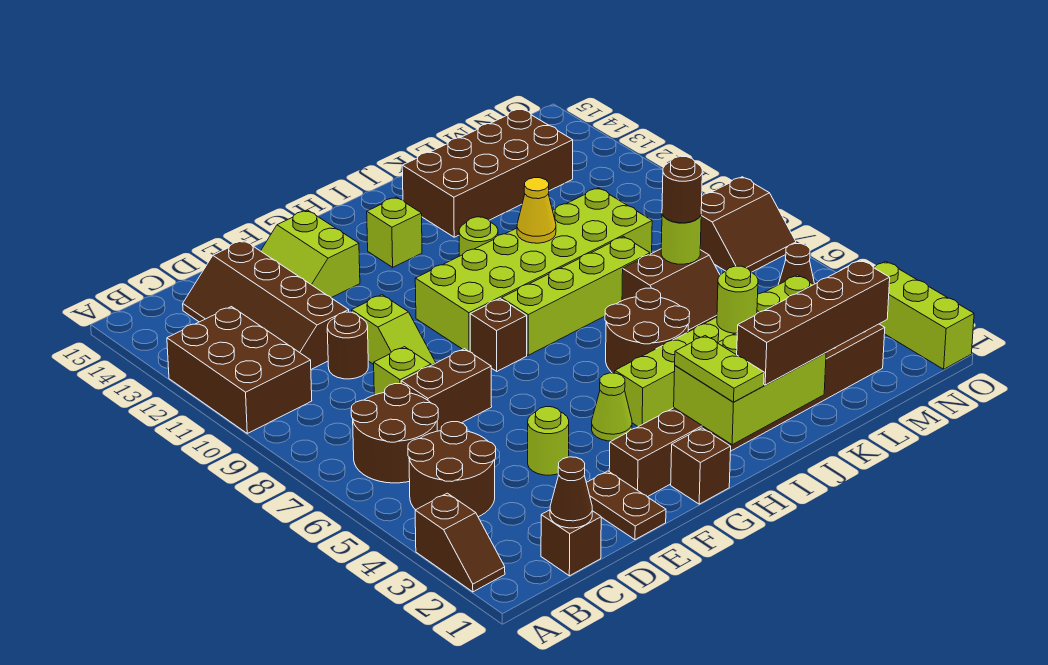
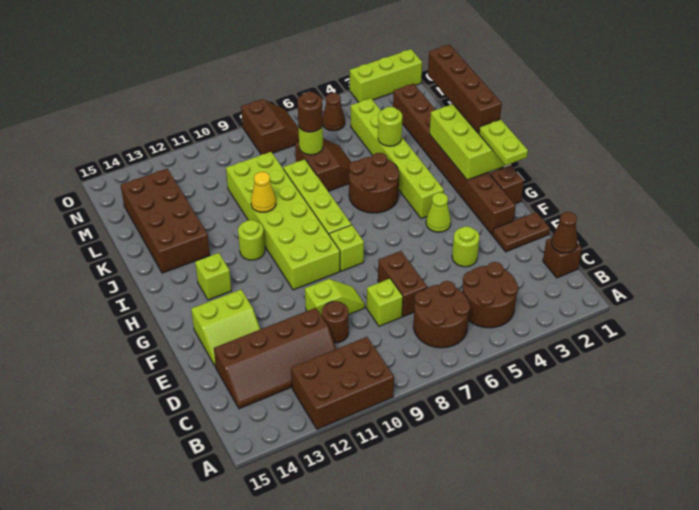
brown slope A2:A3 level 1 top 3 -> none
brown brick G8 level 1 -> lime brick G8 level 1
lime plate H1:H2 level 3 -> lime plate G1:H1 level 3

